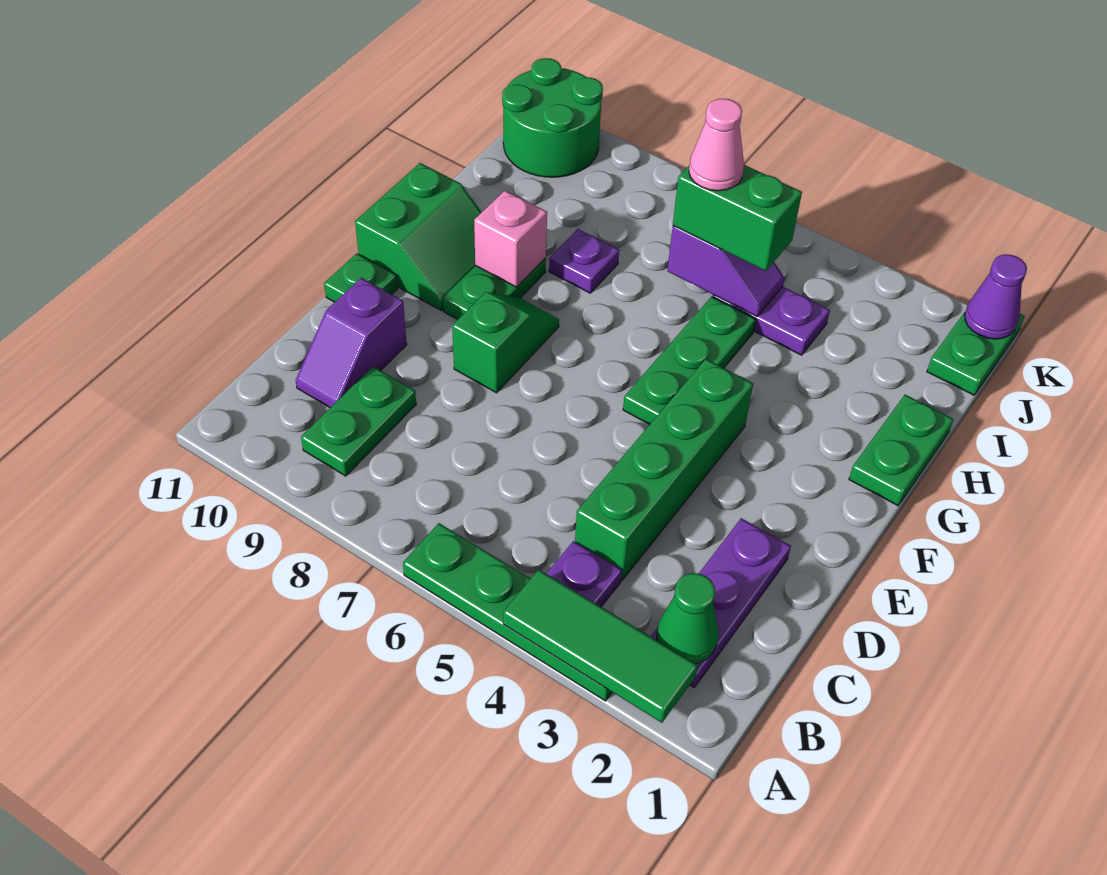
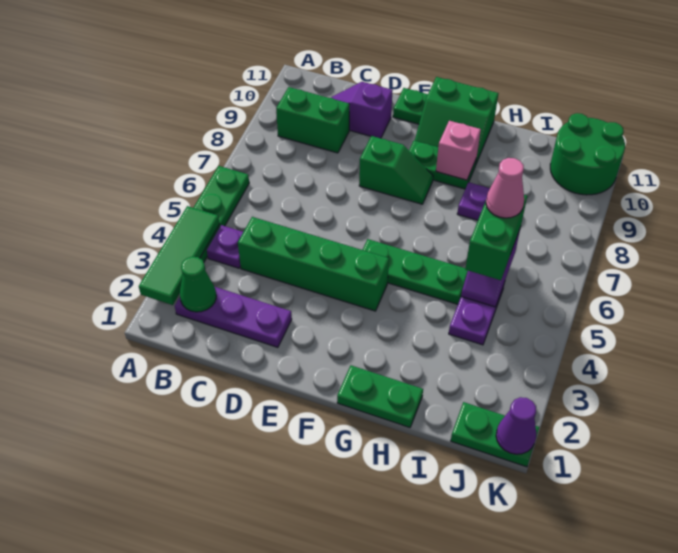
green plate B9:C9 level 1 -> green brick B9:C9 level 1

